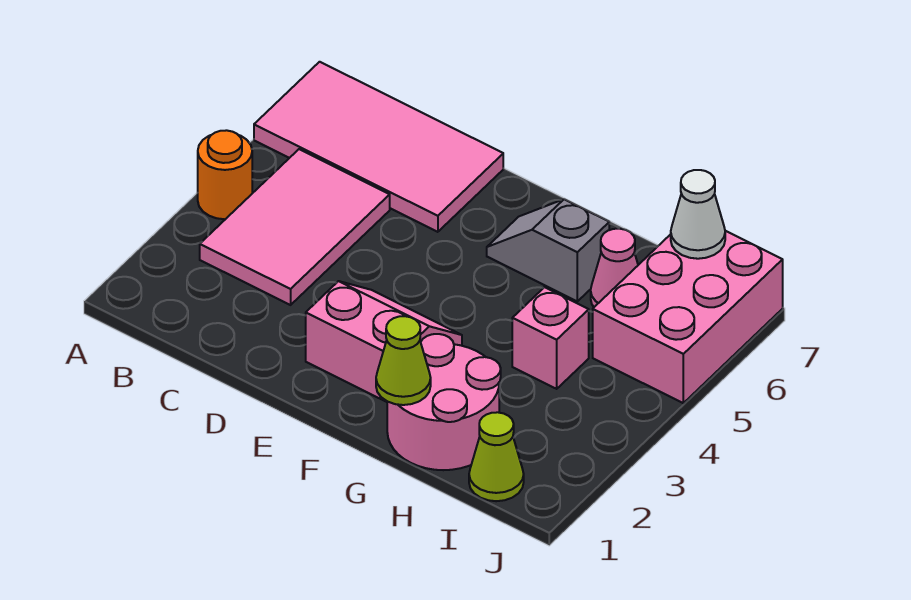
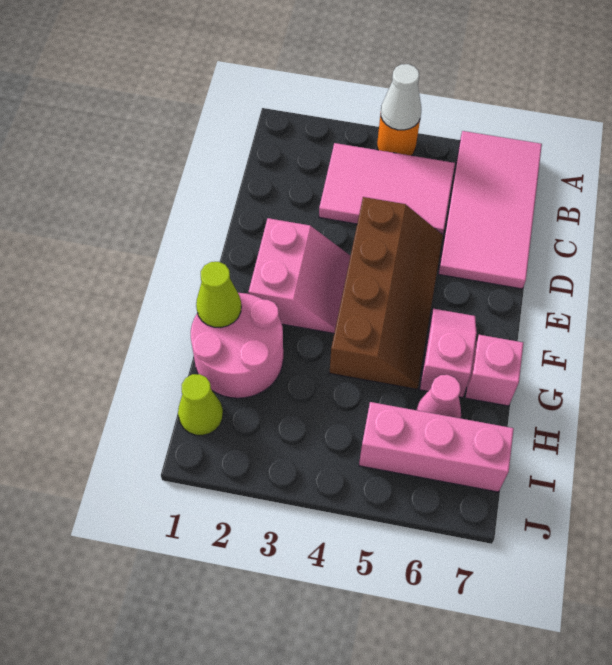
none -> brown slope D4:G5 level 1 top 4
grey slope F6:G6 level 1 top G -> pink slope F6:G6 level 1 top G
pink brick H4 level 1 -> pink brick G7 level 1
pink brick I5:J7 level 1 -> pink brick I5:I7 level 1
white cone I7 level 2 -> white cone A4 level 2

